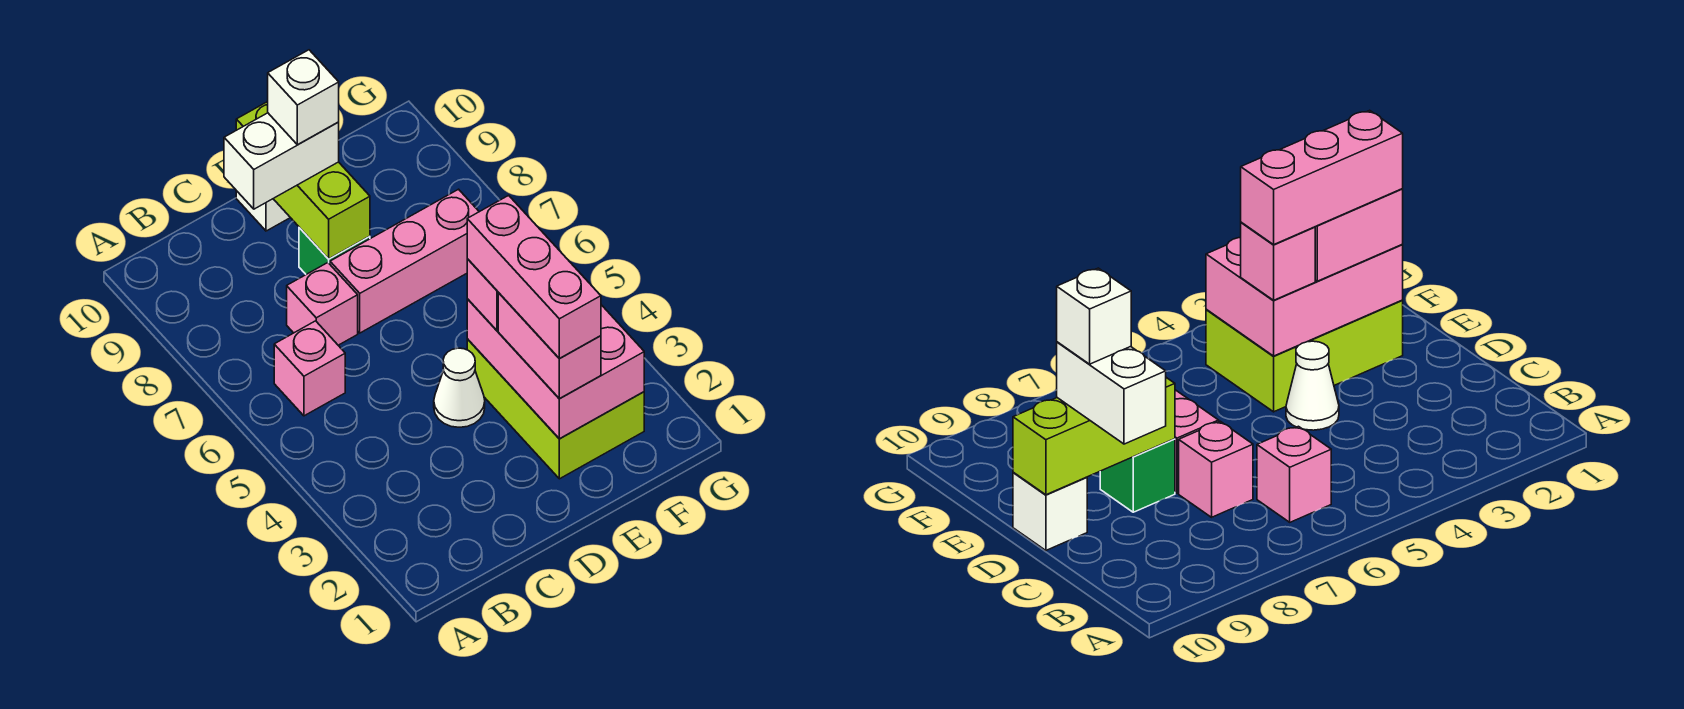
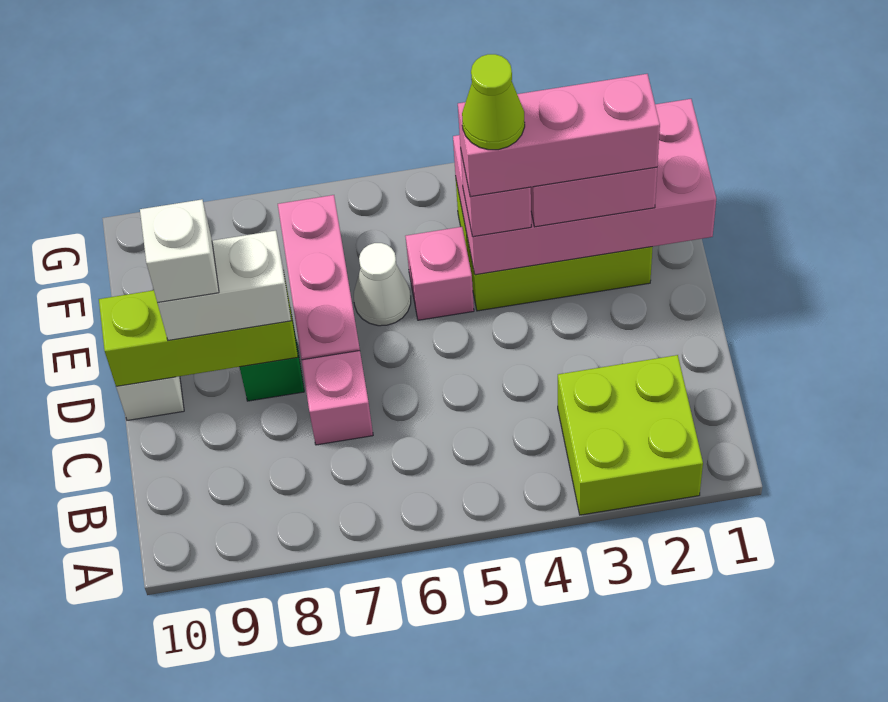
none -> lime brick A2:B3 level 1
pink brick B6 level 1 -> pink brick E5 level 1
white brick C9:D9 level 3 -> white brick D8:D9 level 3
white cone D4 level 1 -> white cone E6 level 1
pink brick E2:F4 level 2 -> pink brick E1:F4 level 2
none -> lime cone E4 level 5

